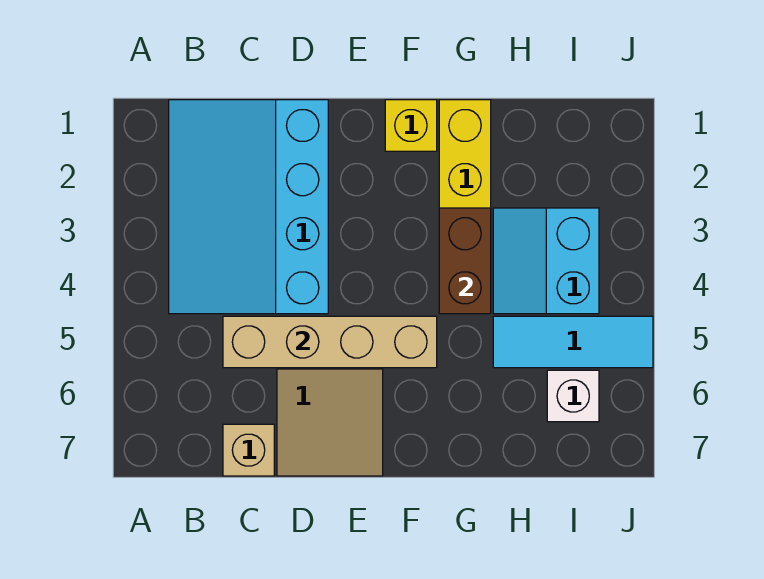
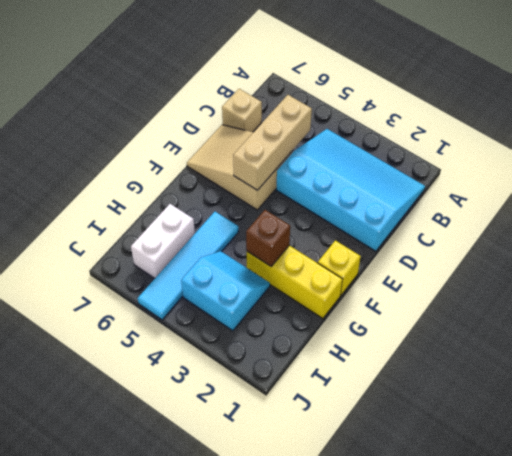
tan brick C5:F5 level 2 -> tan brick C5:E5 level 2
brown brick G3:G4 level 2 -> brown brick G3 level 2
cyan tile H5:J5 level 1 -> cyan tile G5:J5 level 1
white brick I6 level 1 -> white brick H6:I6 level 1

